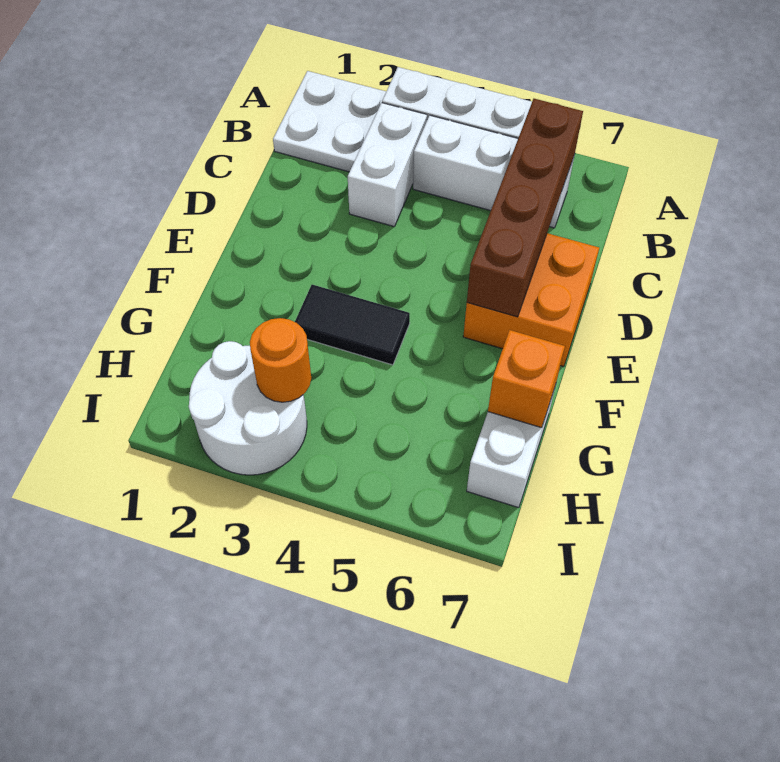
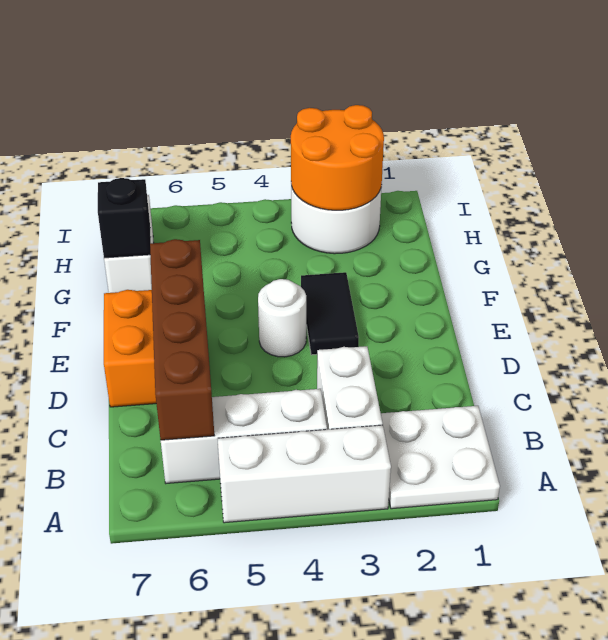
none -> white round brick E4 level 1
black tile F3:F4 level 1 -> black tile E3:F3 level 1
orange brick G7 level 2 -> black brick G7 level 2
orange round brick H3 level 2 -> orange round brick H2:I3 level 2

